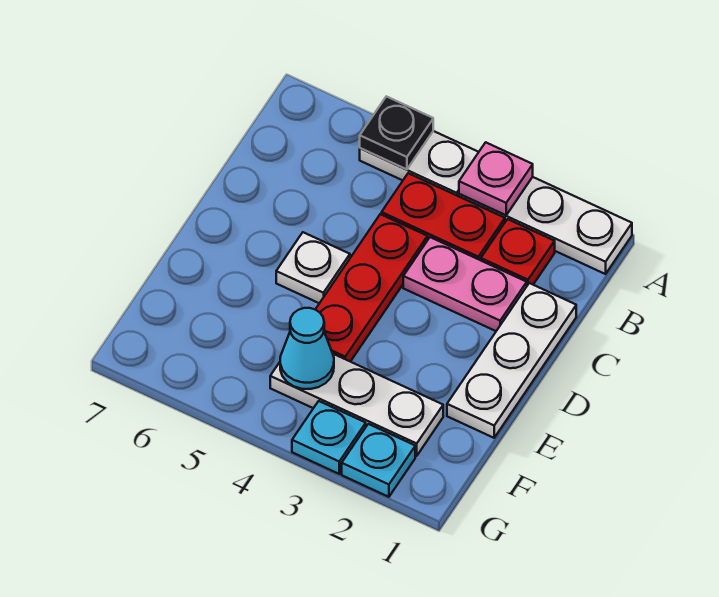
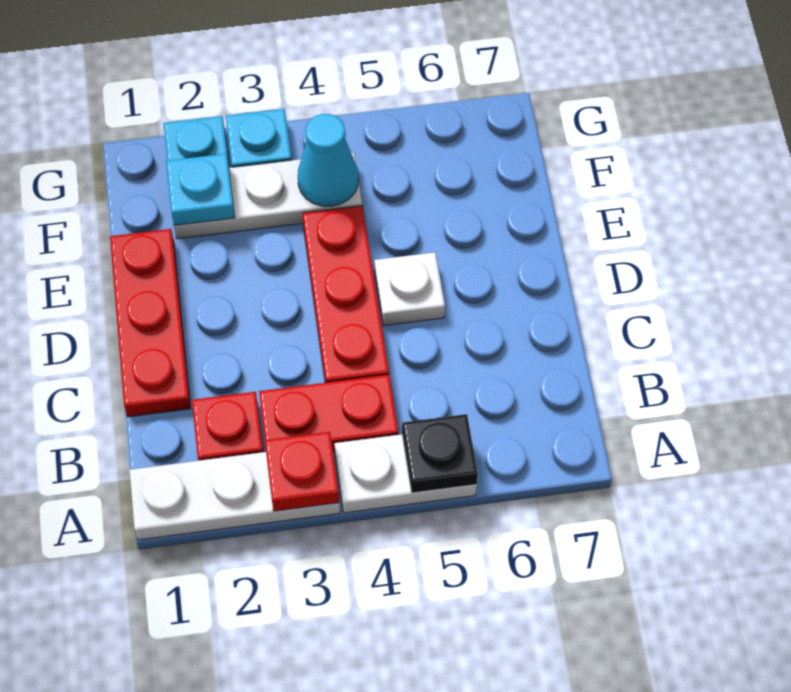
pink plate A3 level 2 -> red plate A3 level 2
white plate C1:E1 level 1 -> red plate C1:E1 level 1
pink plate C2:C3 level 1 -> none
none -> cyan plate F2 level 2

